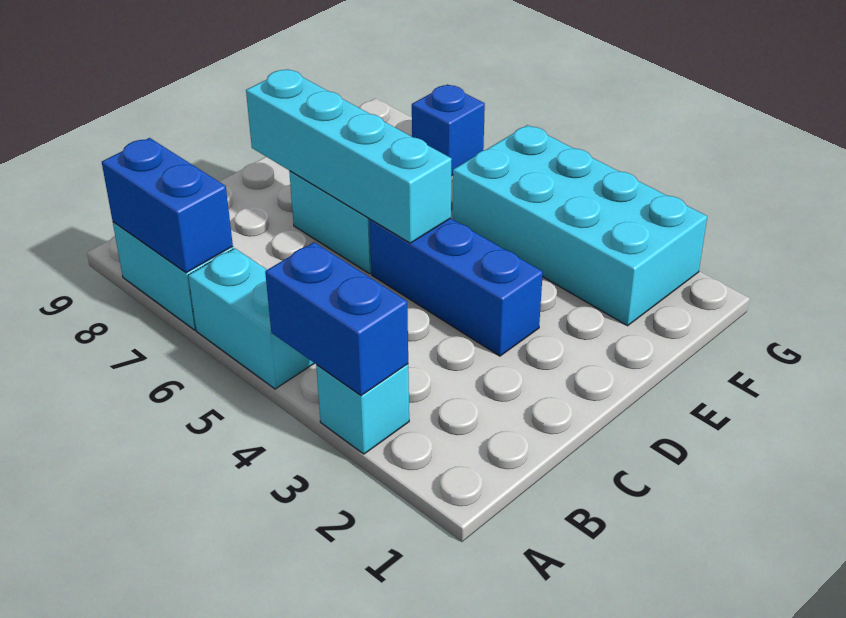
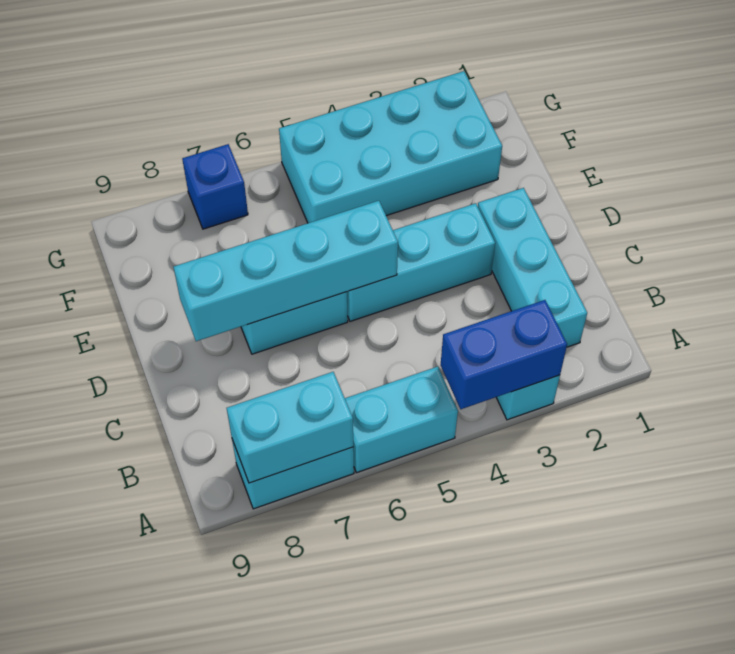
blue brick A7:A8 level 2 -> cyan brick A7:A8 level 2
none -> cyan brick B2:D2 level 1
blue brick D3:D5 level 1 -> cyan brick D3:D5 level 1

